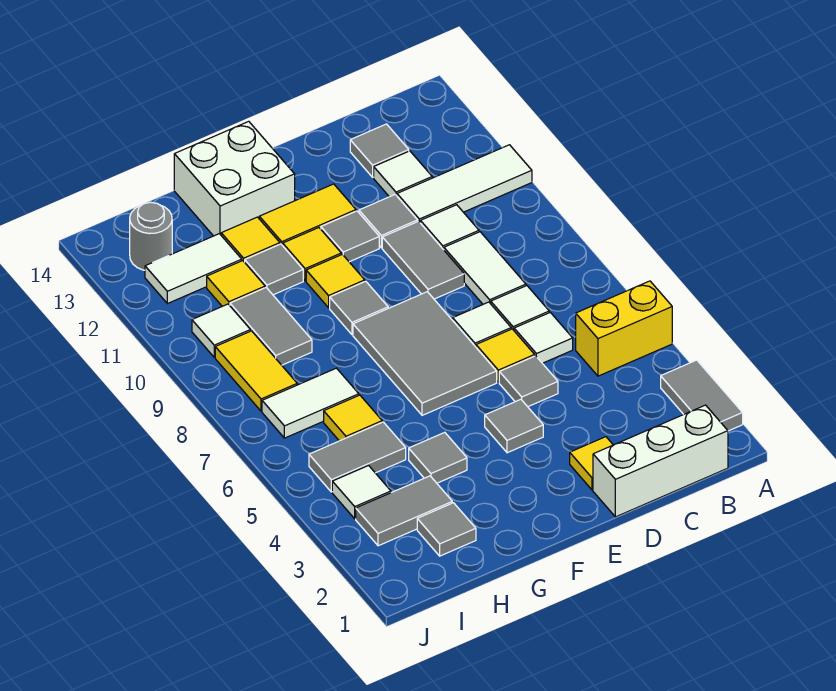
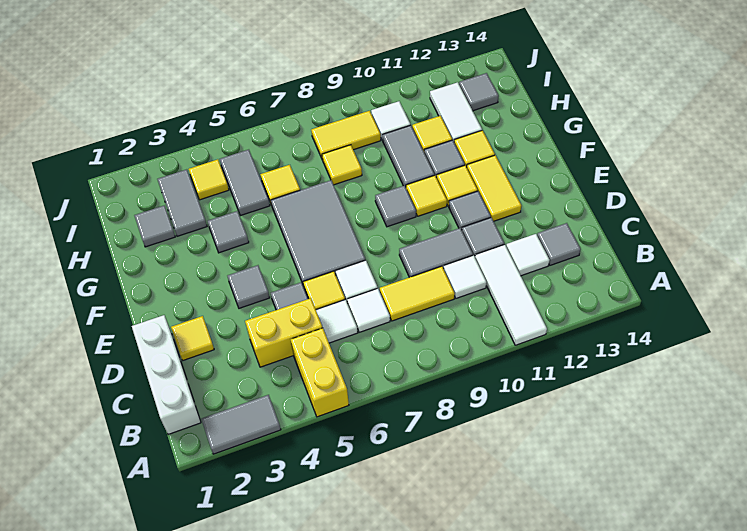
none -> yellow brick C4:C5 level 1
white tile C8:C9 level 1 -> yellow tile C8:C9 level 1
grey tile E6:F8 level 1 -> grey tile E6:G7 level 1
white brick F13:G14 level 1 -> none
white tile H7:I7 level 1 -> none
none -> yellow tile H8 level 1
grey tile H9:H10 level 1 -> grey tile G10:H10 level 1
white tile I4 level 1 -> yellow tile I4 level 1
grey round brick I13 level 1 -> grey tile I13 level 1

